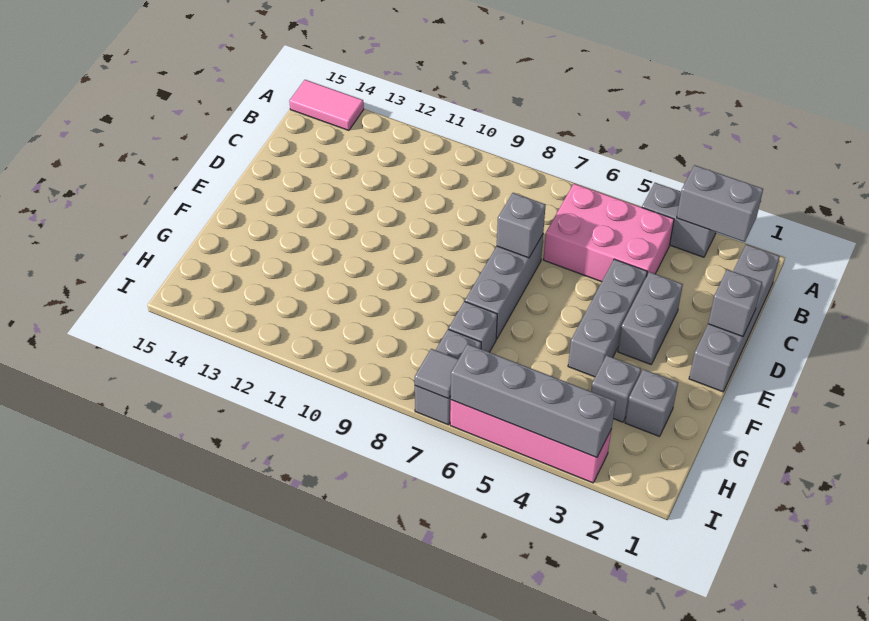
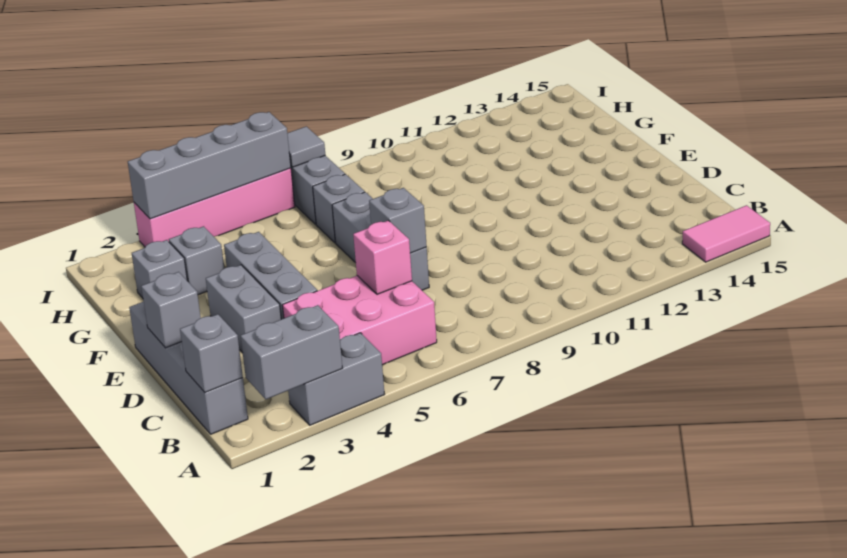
none -> grey brick B1 level 2
none -> pink brick C6 level 2

